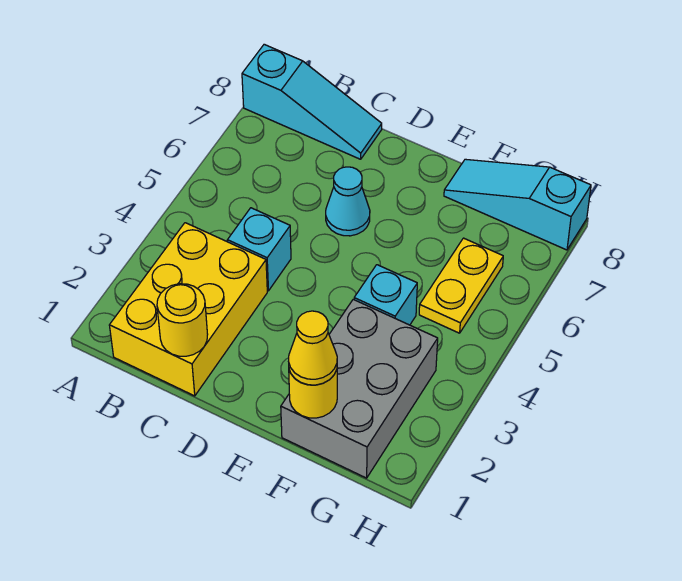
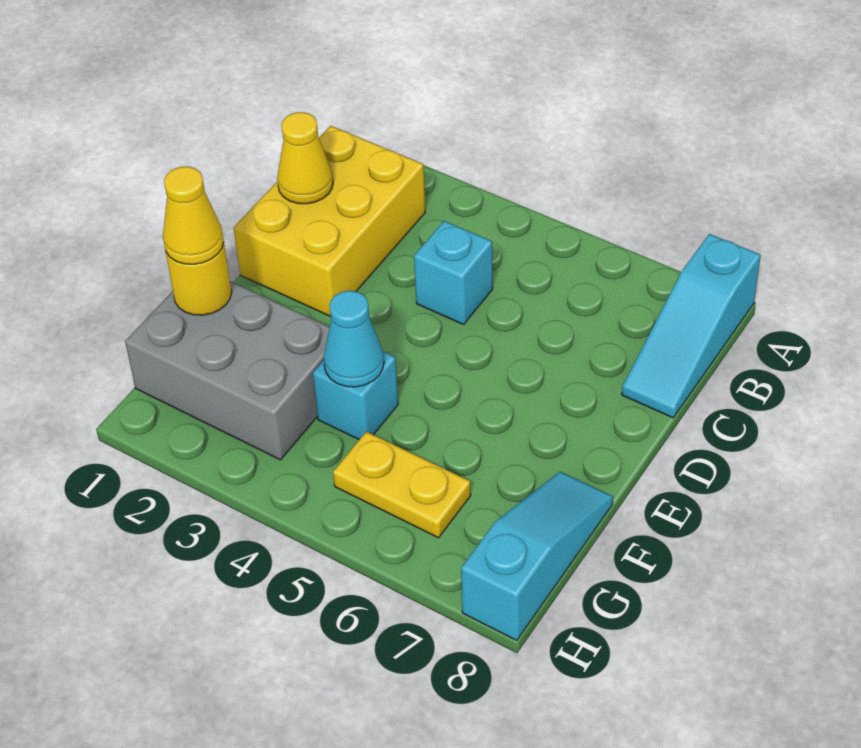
yellow brick B1:C3 level 1 -> yellow brick B1:D2 level 1
yellow round brick C1 level 2 -> yellow cone C1 level 2
cyan cone D6 level 1 -> cyan cone F4 level 2

